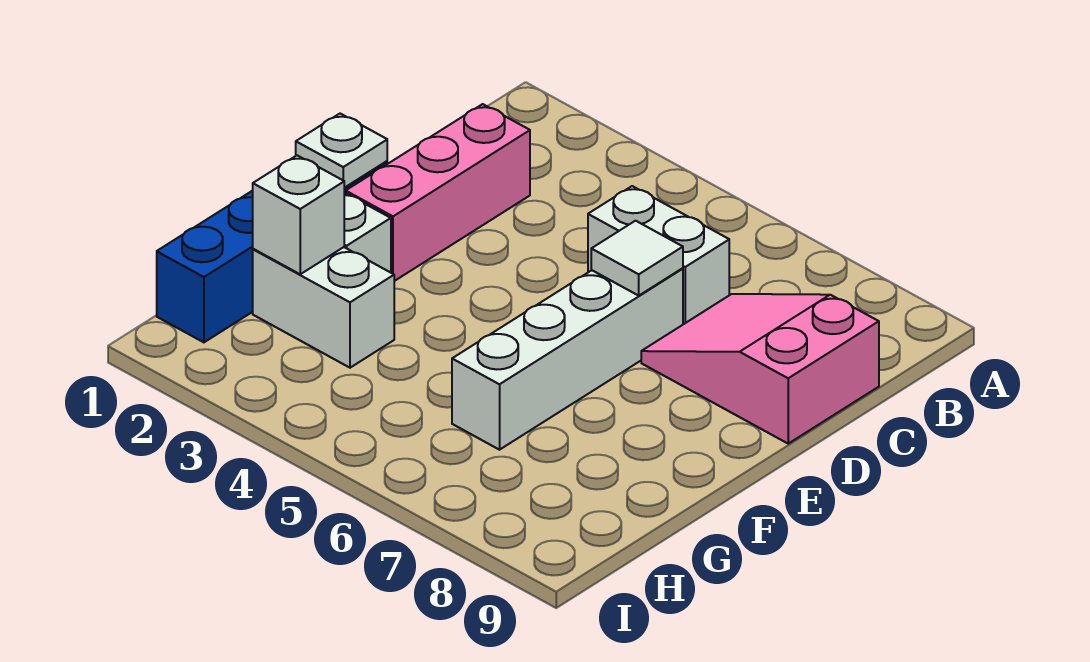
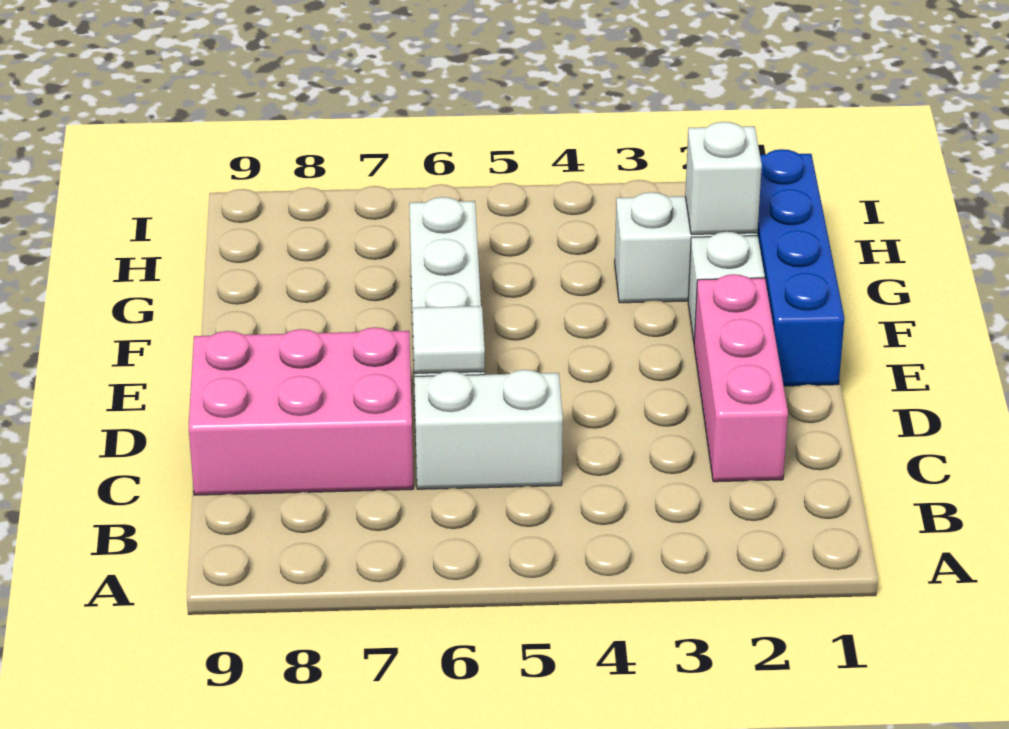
pink slope C7:D9 level 1 top 9 -> pink brick C7:D9 level 1
white plate E1 level 2 -> none

